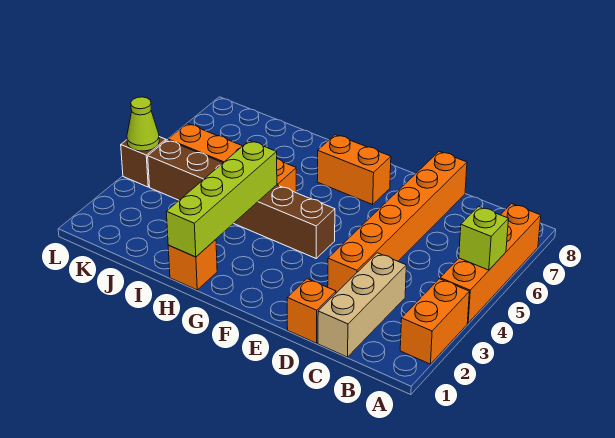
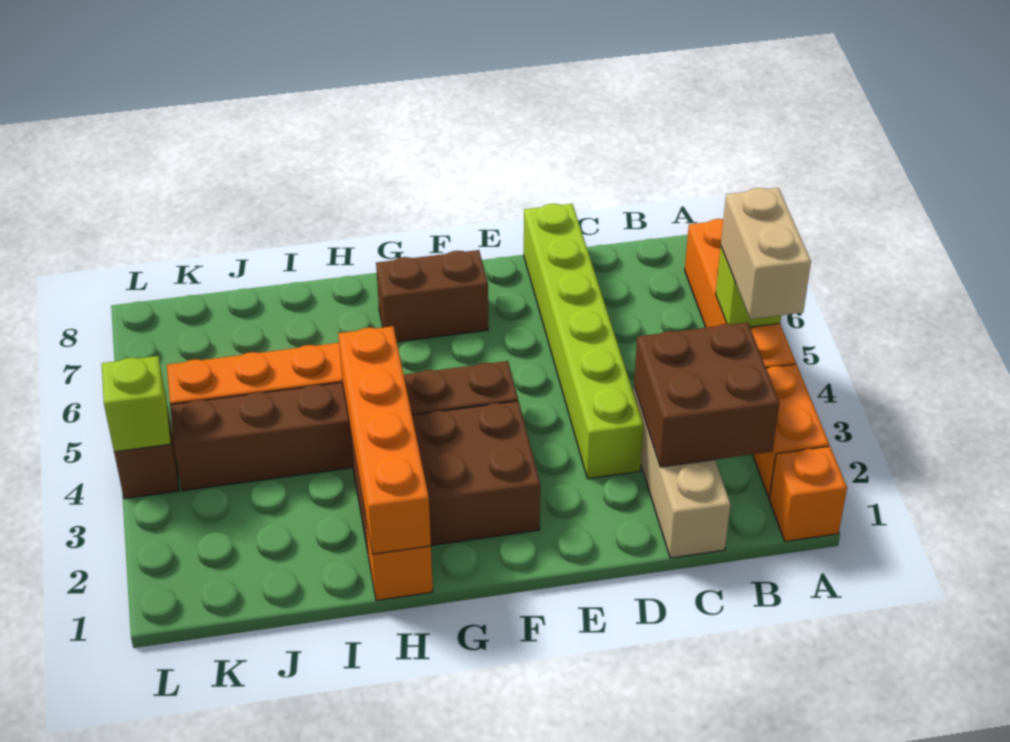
none -> tan brick A4:A5 level 3
none -> brown brick B2:C3 level 2
orange brick D1 level 1 -> orange brick A1 level 1
orange brick D3:D8 level 1 -> lime brick D3:D8 level 1
none -> brown brick F2:H3 level 1
orange brick F7:G7 level 1 -> brown brick F7:G7 level 1
lime brick H1:H4 level 2 -> orange brick H1:H4 level 2
lime cone L4 level 2 -> lime brick L4 level 2

